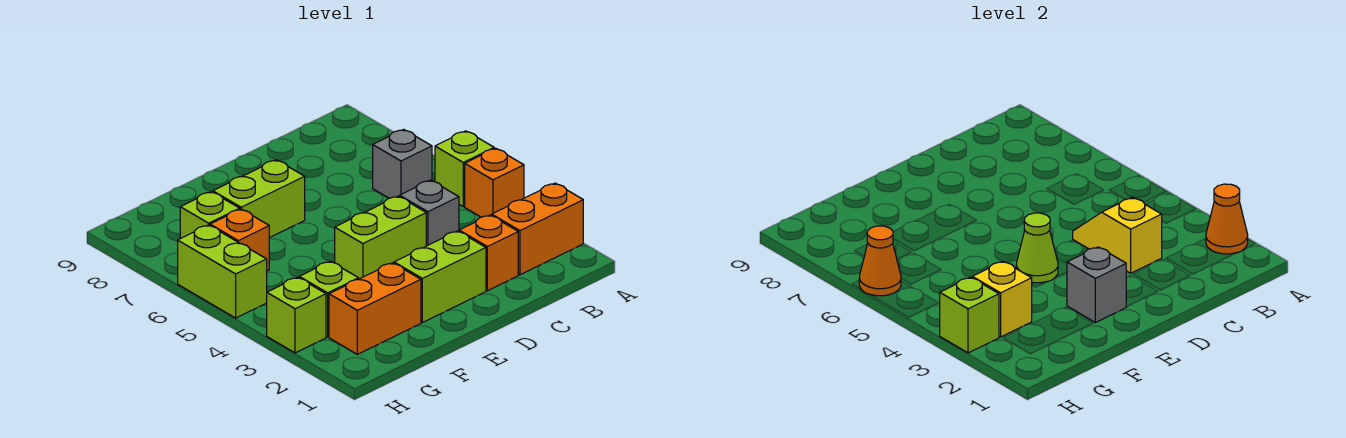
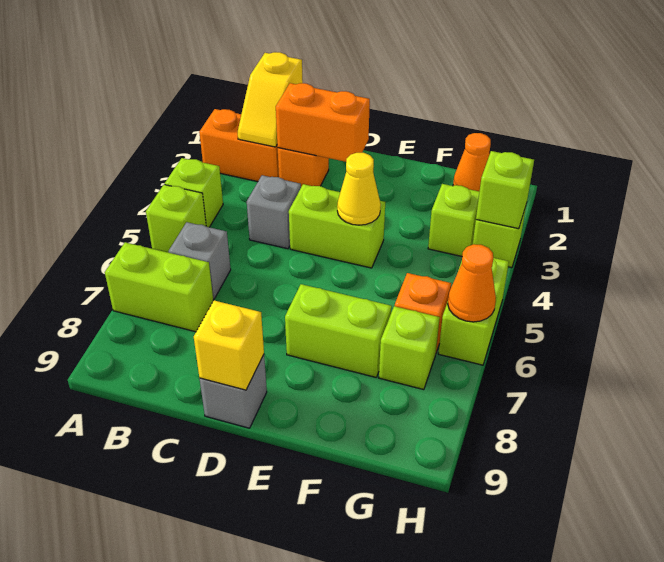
orange cone A2 level 2 -> orange cone G1 level 1
orange brick A4 level 1 -> lime brick A4 level 1
yellow slope C3:C4 level 2 top 3 -> yellow slope B1:B2 level 2 top 1
lime brick D2:E2 level 1 -> lime brick A7:B7 level 1
grey brick E2 level 2 -> grey brick D9 level 1
lime cone E4 level 2 -> yellow cone E4 level 2
orange brick F2:G2 level 1 -> orange brick C2:D2 level 2
yellow brick G3 level 2 -> yellow brick D9 level 2

